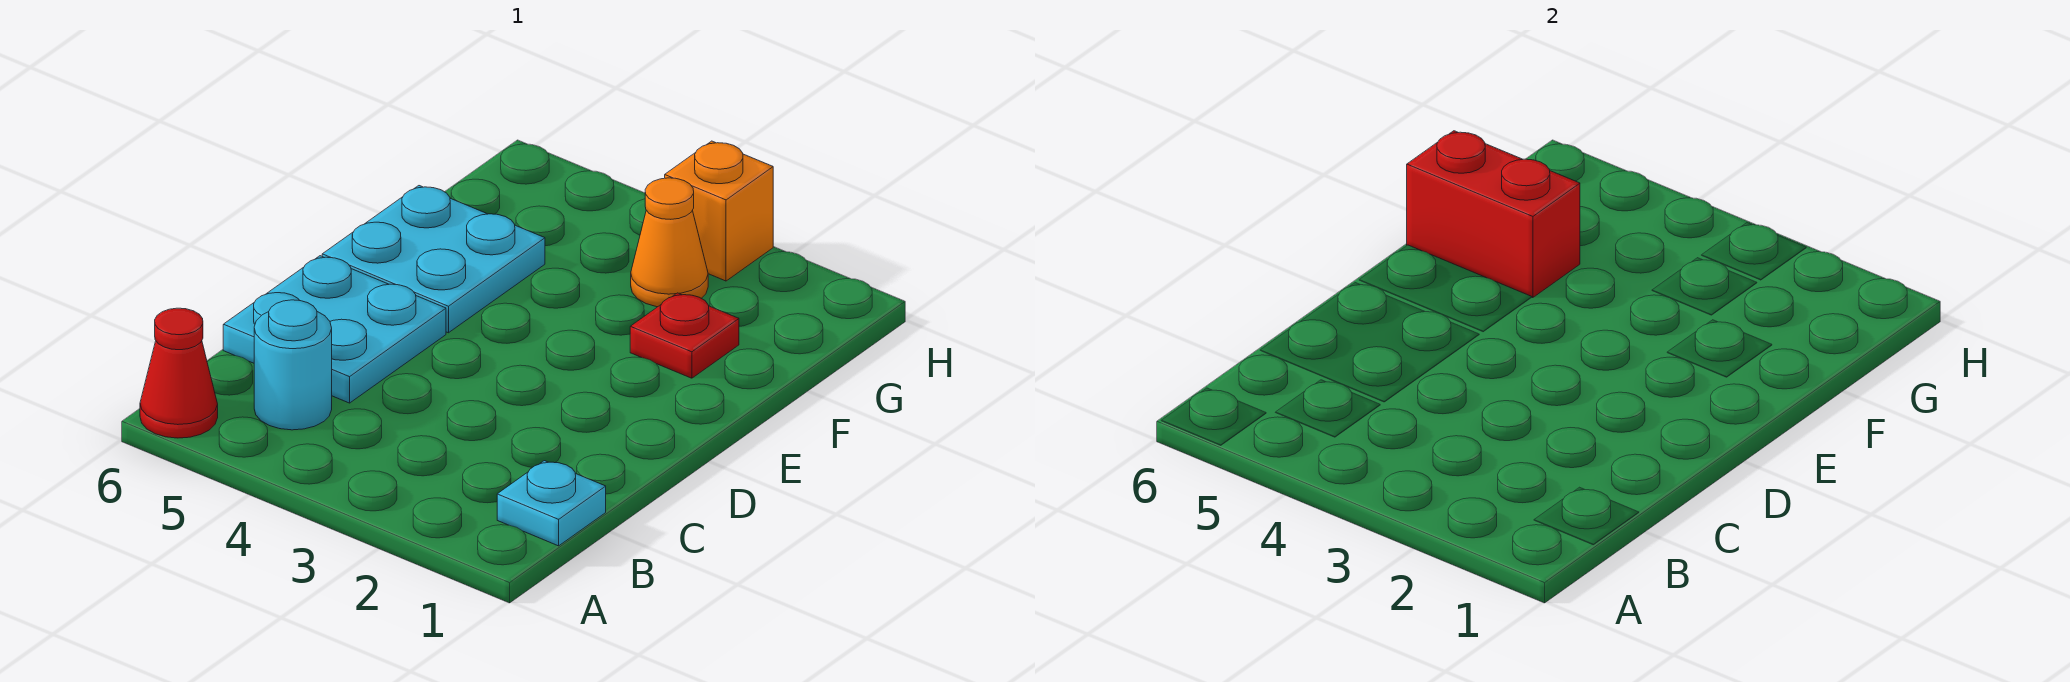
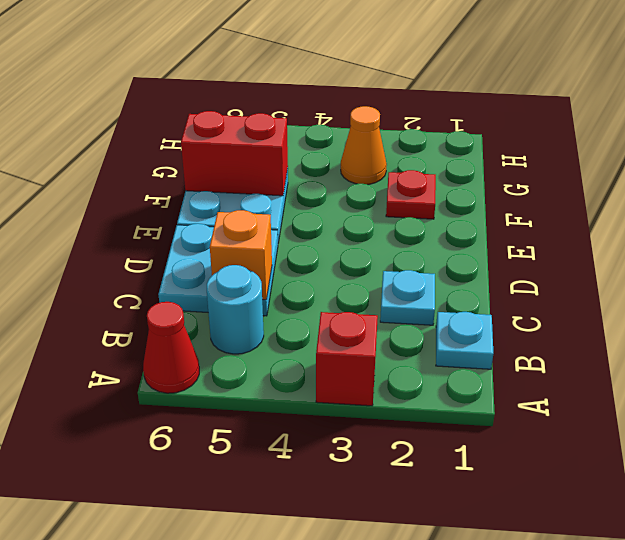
none -> red brick A3 level 1
none -> cyan plate C2 level 1
orange brick H3 level 1 -> orange brick C5 level 2

